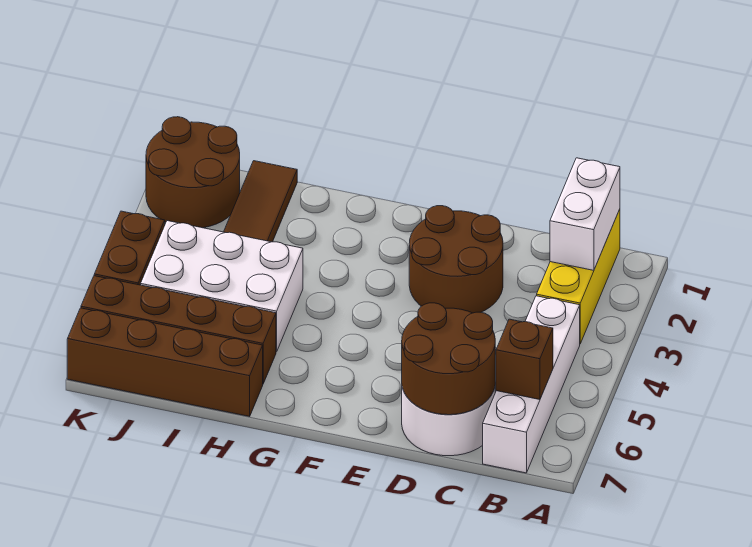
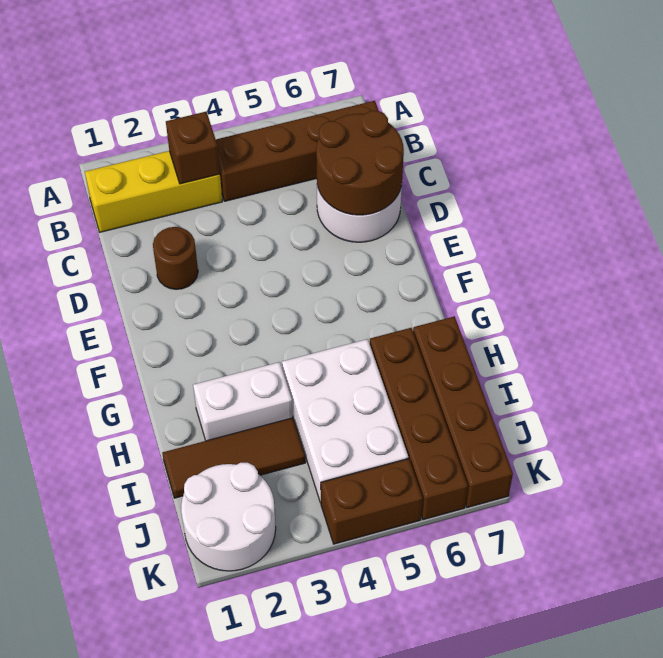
white brick B1:B2 level 2 -> white brick H2:H3 level 1
white brick B4:B7 level 1 -> brown brick B4:B7 level 1
brown brick B6 level 2 -> brown brick B3 level 2
brown round brick D2:E3 level 1 -> brown round brick D2 level 1
brown round brick J1:K2 level 1 -> white round brick J1:K2 level 1

